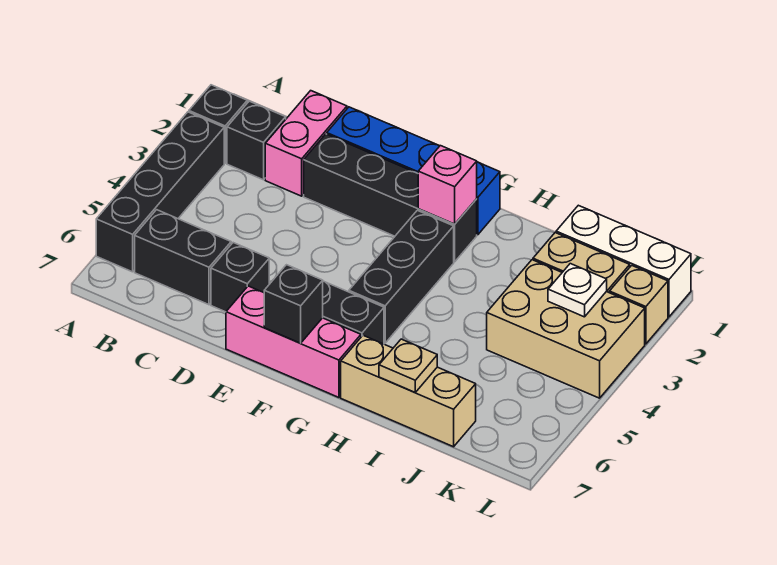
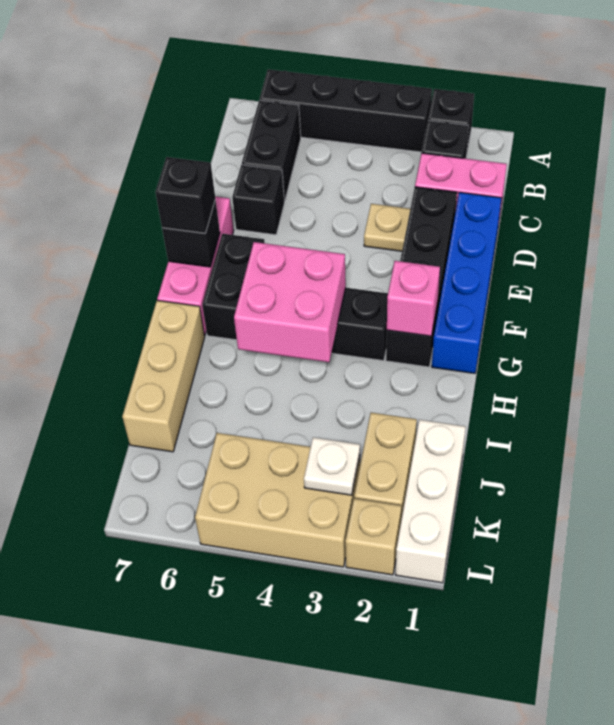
none -> black brick F7 level 3
none -> pink brick G4:H5 level 2
tan plate I7 level 2 -> tan plate D3 level 1
tan brick J3:L4 level 1 -> tan brick K3:L5 level 1

